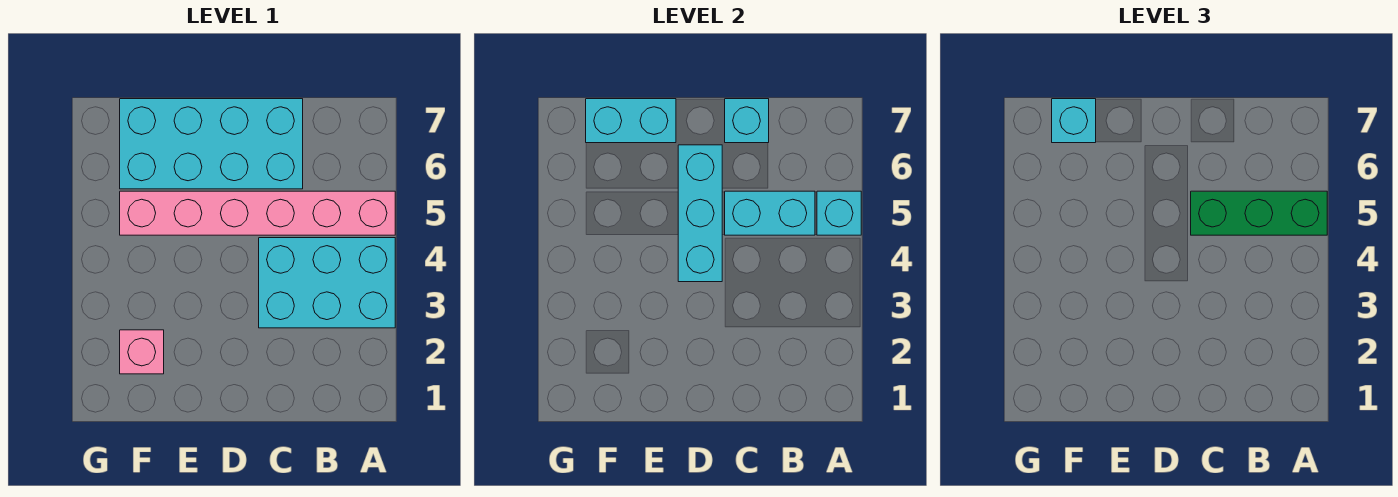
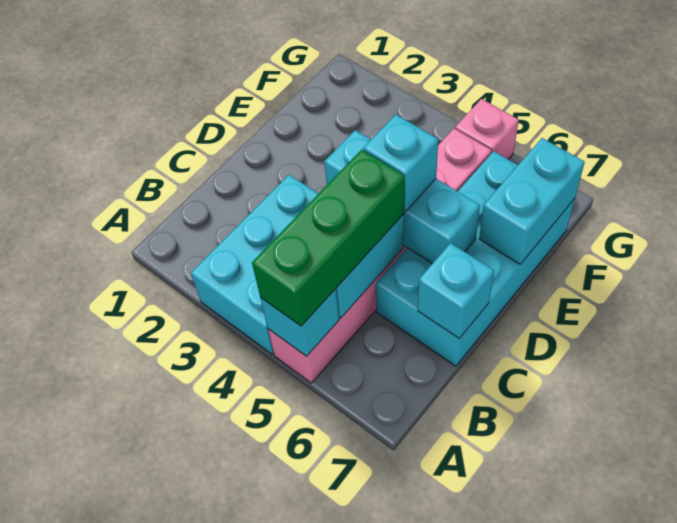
pink brick F2 level 1 -> pink brick G5 level 1
cyan brick F7 level 3 -> cyan brick D5 level 3

